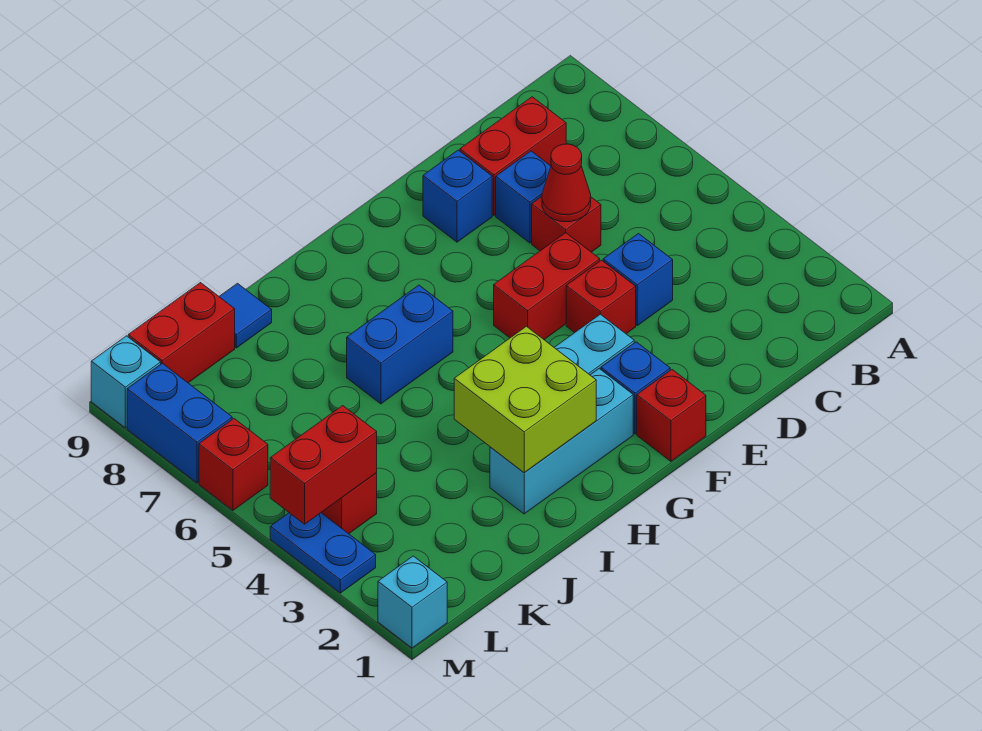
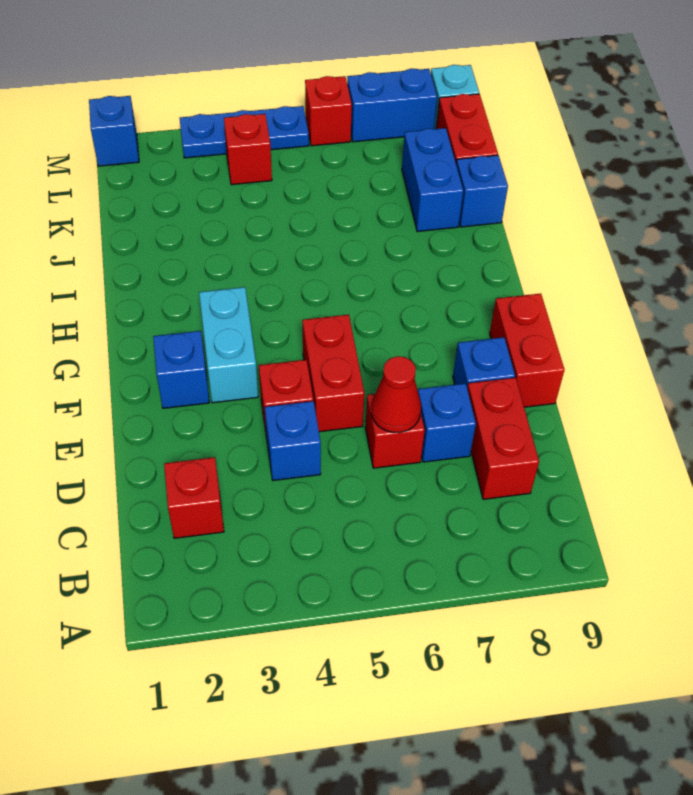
red brick F1 level 1 -> red brick C2 level 1
cyan brick G2:I2 level 1 -> none
lime brick H2:I3 level 2 -> none
blue brick H6:I6 level 1 -> blue brick J8:K8 level 1
blue tile J9 level 1 -> blue brick J9 level 1
red brick L4:M4 level 2 -> red brick E9:F9 level 1
cyan brick M1 level 1 -> blue brick M1 level 1
blue plate M3:M4 level 1 -> blue plate M3:M5 level 1

